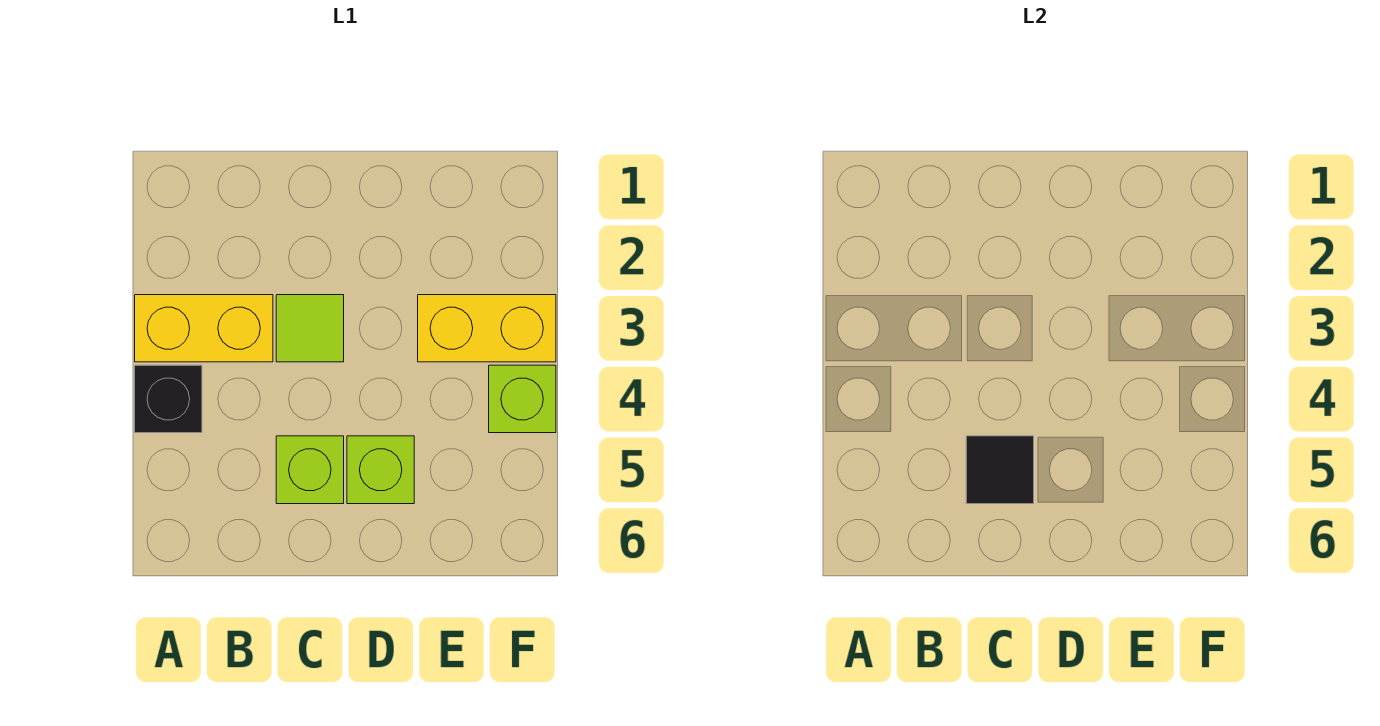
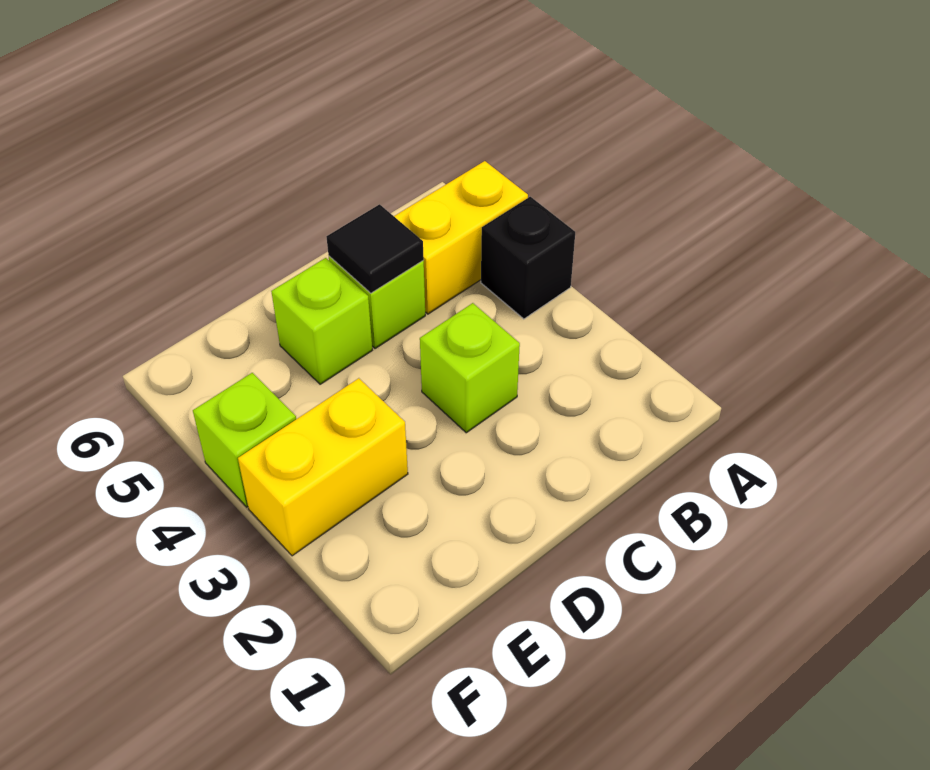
yellow brick A3:B3 level 1 -> yellow brick A5:B5 level 1
lime tile C3 level 1 -> lime brick C3 level 1

